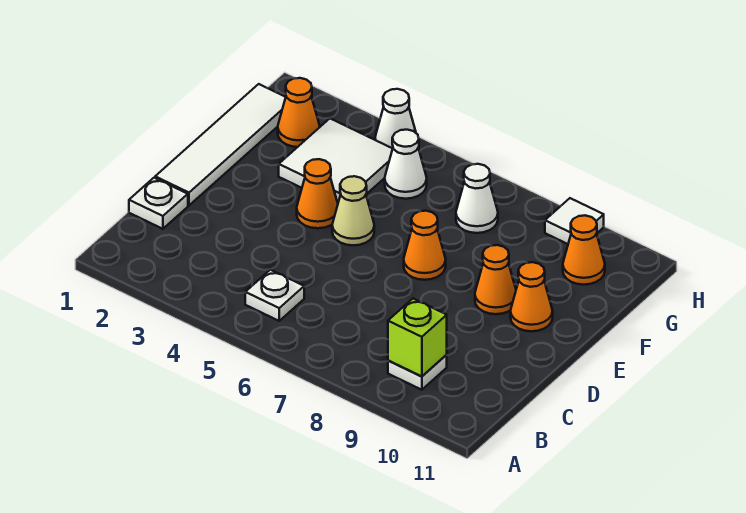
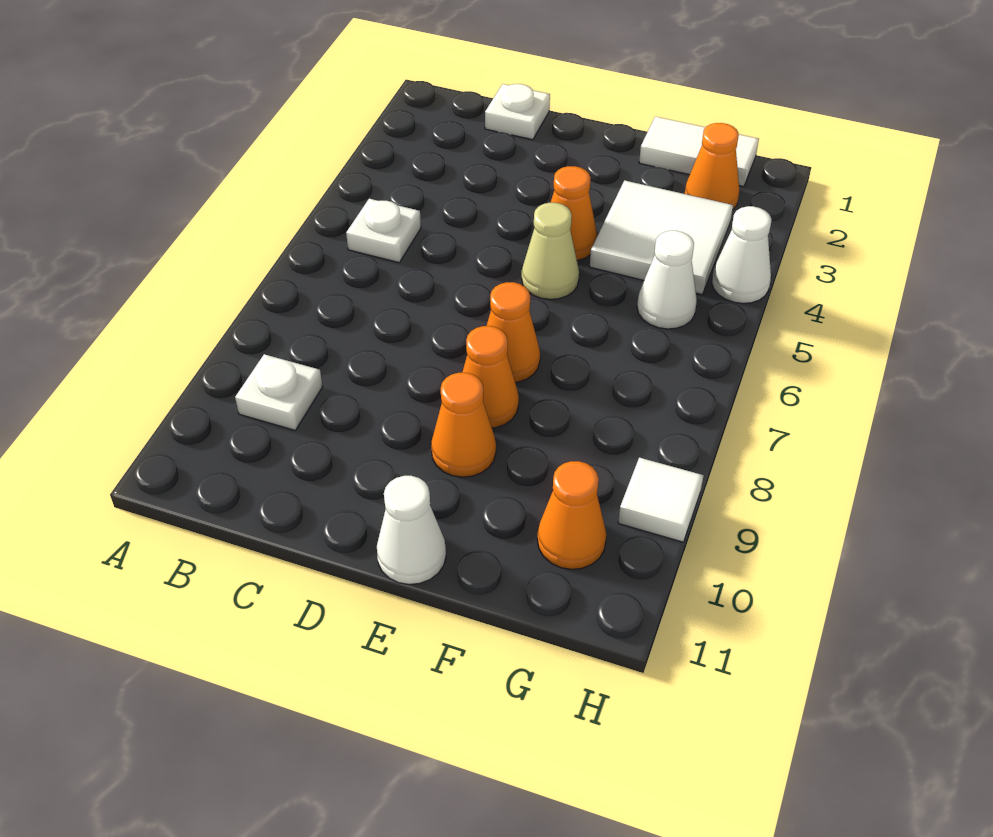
lime brick B9 level 2 -> none
white tile D1:G1 level 1 -> white tile F1:G1 level 1
orange cone E10 level 1 -> orange cone E8 level 1
white cone G7 level 1 -> white cone E11 level 1

